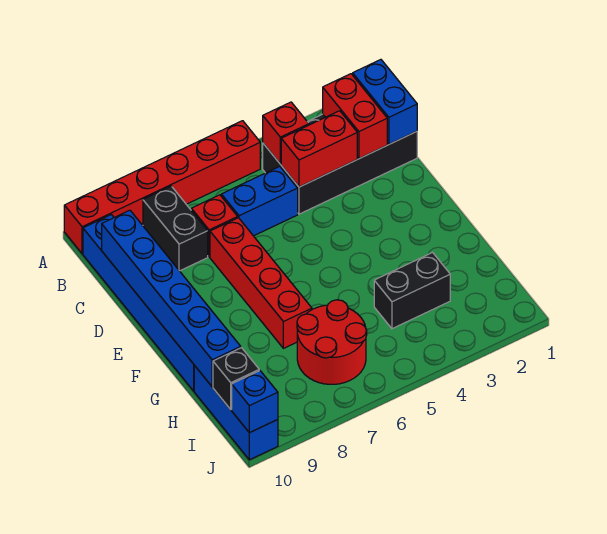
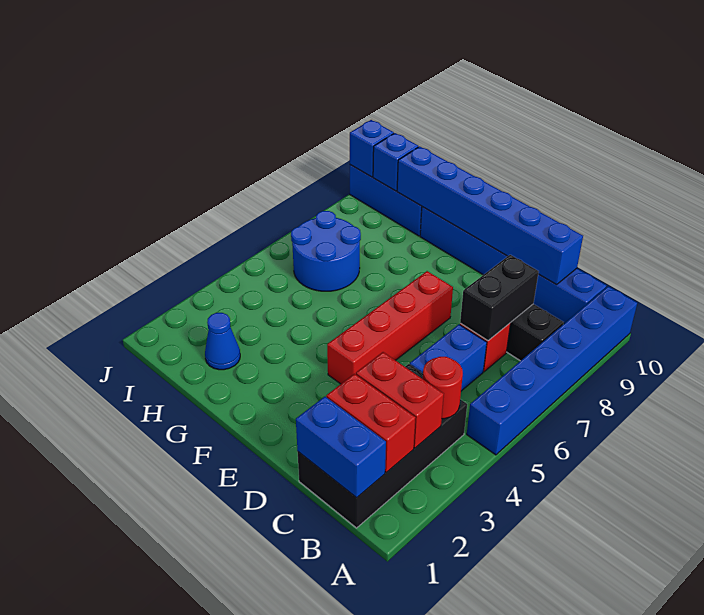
red brick A5:A10 level 1 -> blue brick A5:A10 level 1
red brick B4 level 2 -> red round brick B4 level 2
red brick C3:C4 level 2 -> red brick B3:C3 level 2
red brick D7:G7 level 1 -> red brick E4:E7 level 1
none -> blue cone H2 level 1
black brick H3:H4 level 1 -> black brick C7:C8 level 2
red round brick H6:I7 level 1 -> blue round brick H6:I7 level 1
black brick I10 level 2 -> blue brick I10 level 2

